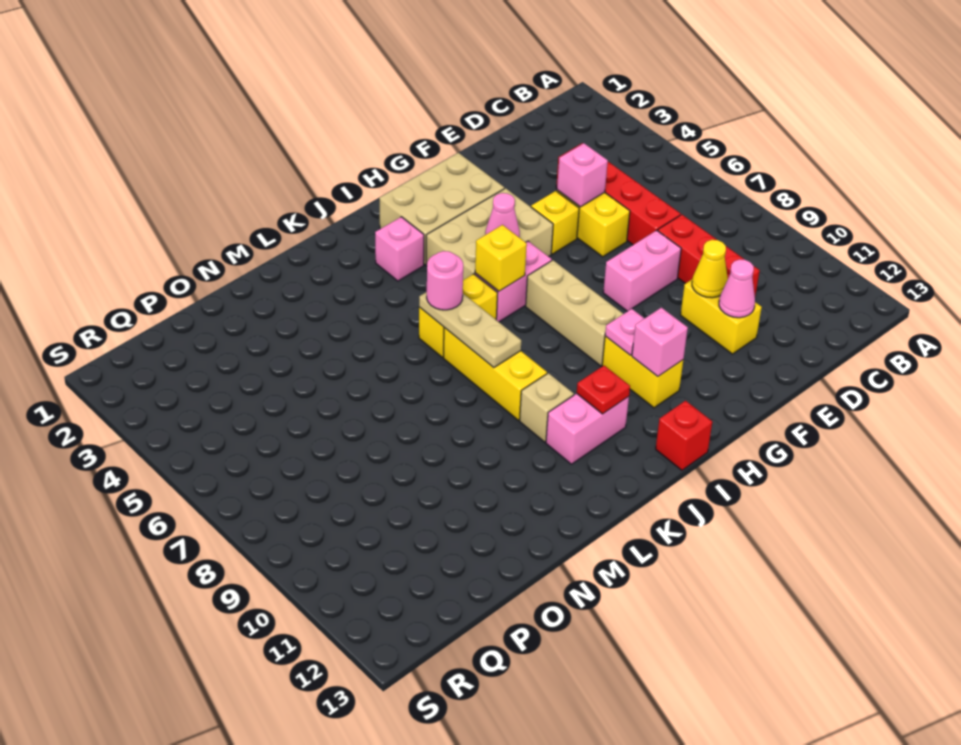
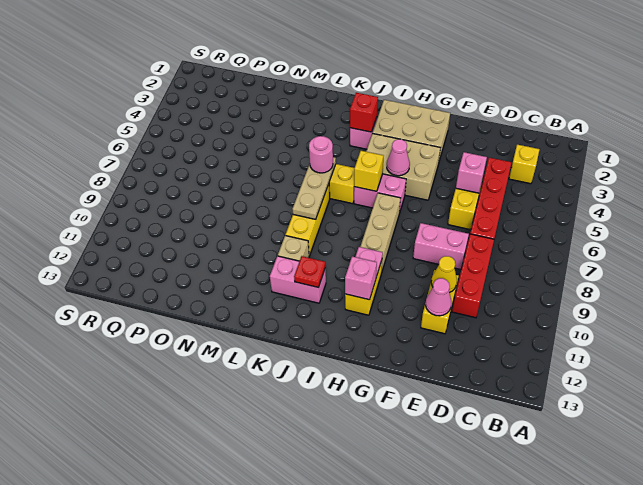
yellow brick F5 level 1 -> yellow brick C3 level 1
red brick I13 level 1 -> red brick J3 level 2

